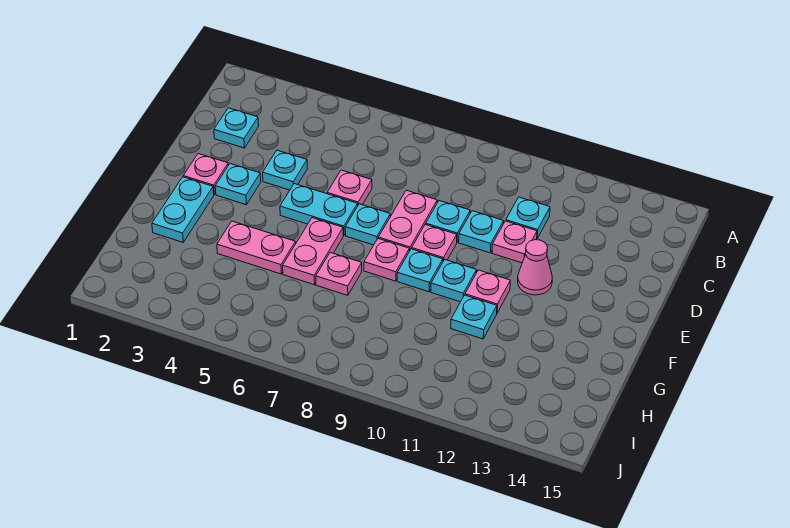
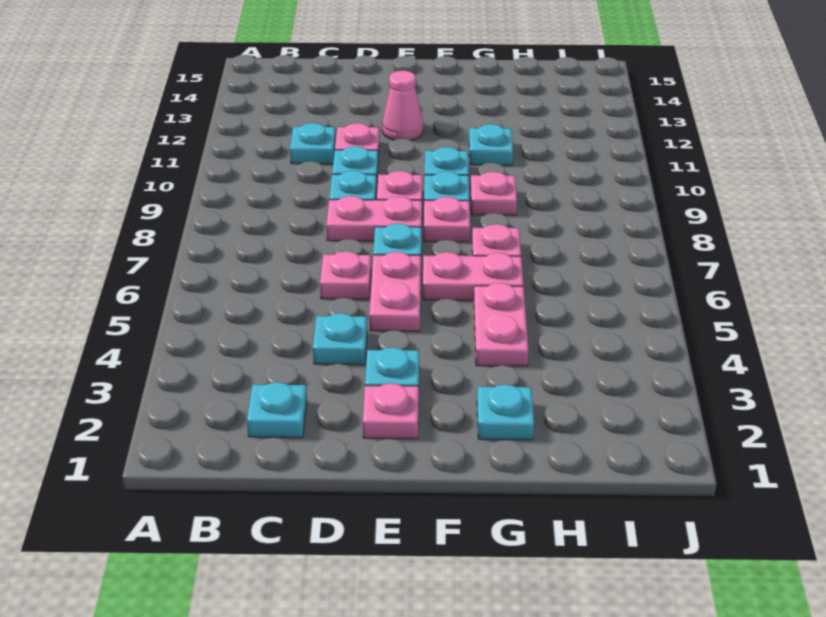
cyan plate E5:E6 level 1 -> pink plate E5:E6 level 1
cyan plate F2:G2 level 1 -> cyan plate G2 level 1
pink plate F11 level 1 -> pink plate G9 level 1

